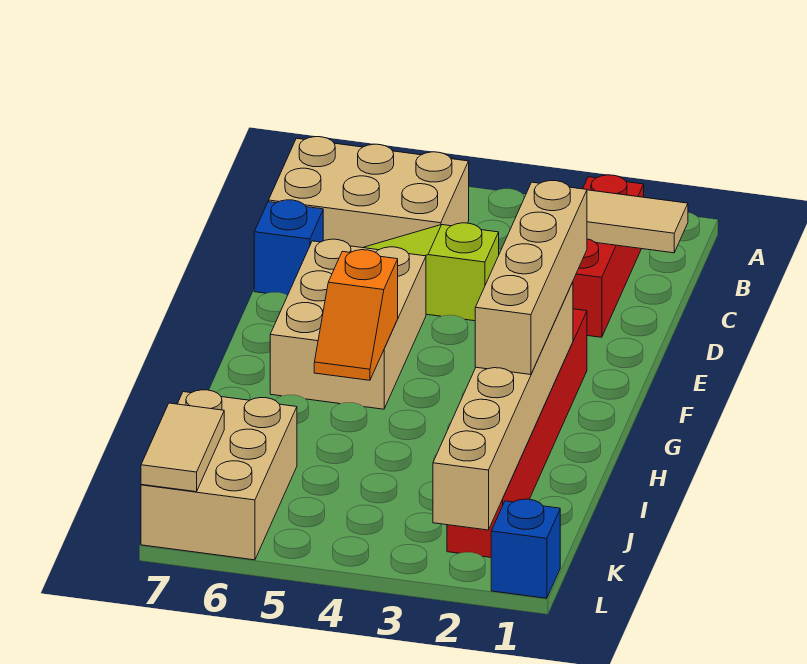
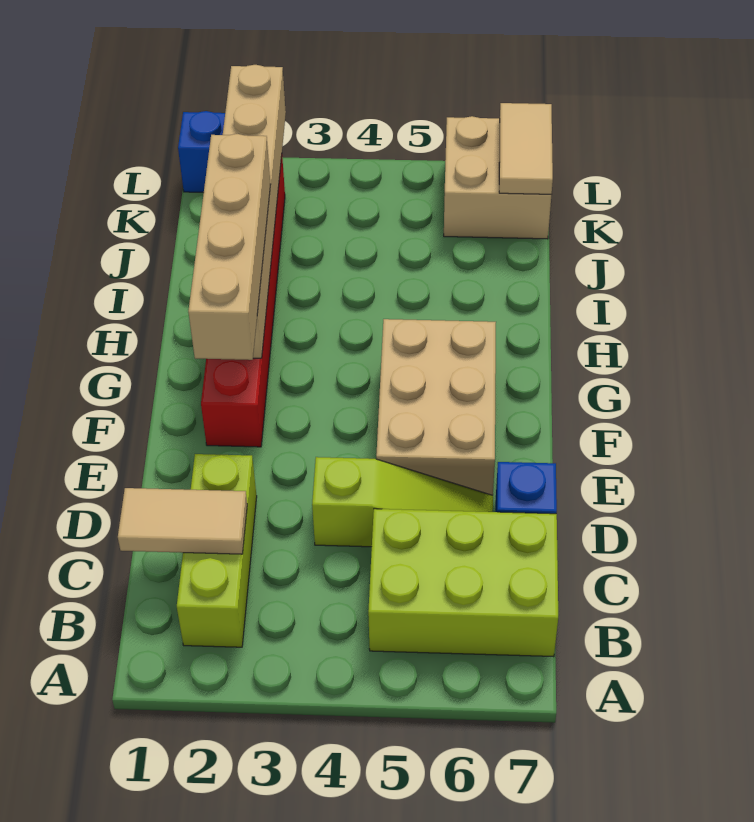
red brick B2:D2 level 1 -> lime brick B2:D2 level 1
tan brick B5:C7 level 1 -> lime brick B5:C7 level 1
orange slope G5:H5 level 2 top G -> none
tan brick J6:L7 level 1 -> tan brick K6:L7 level 1

